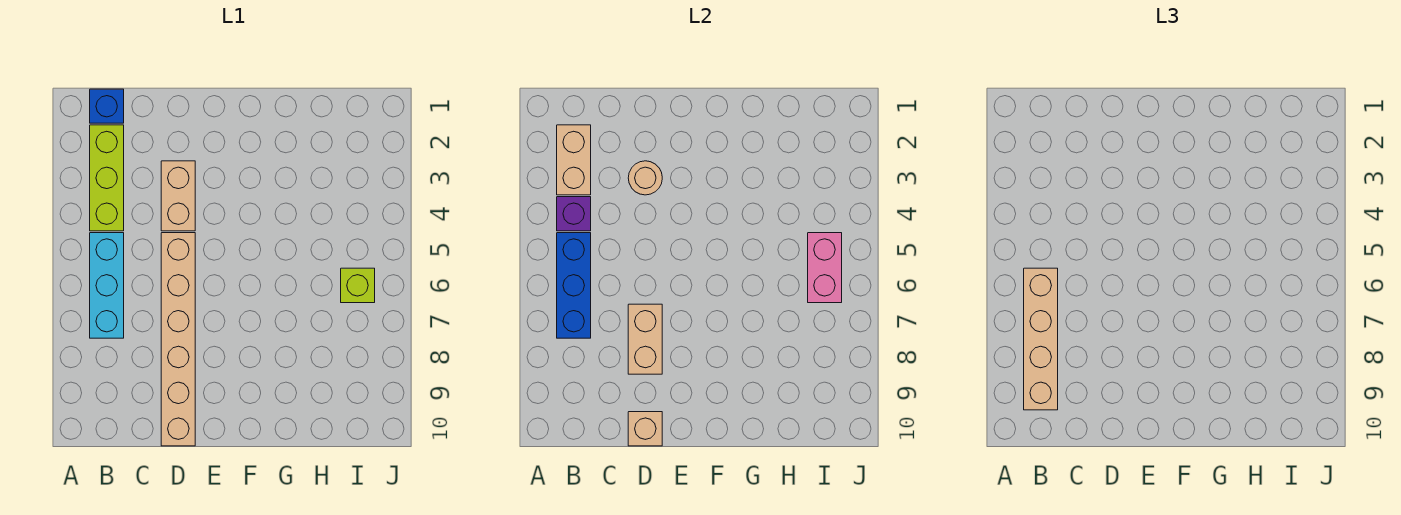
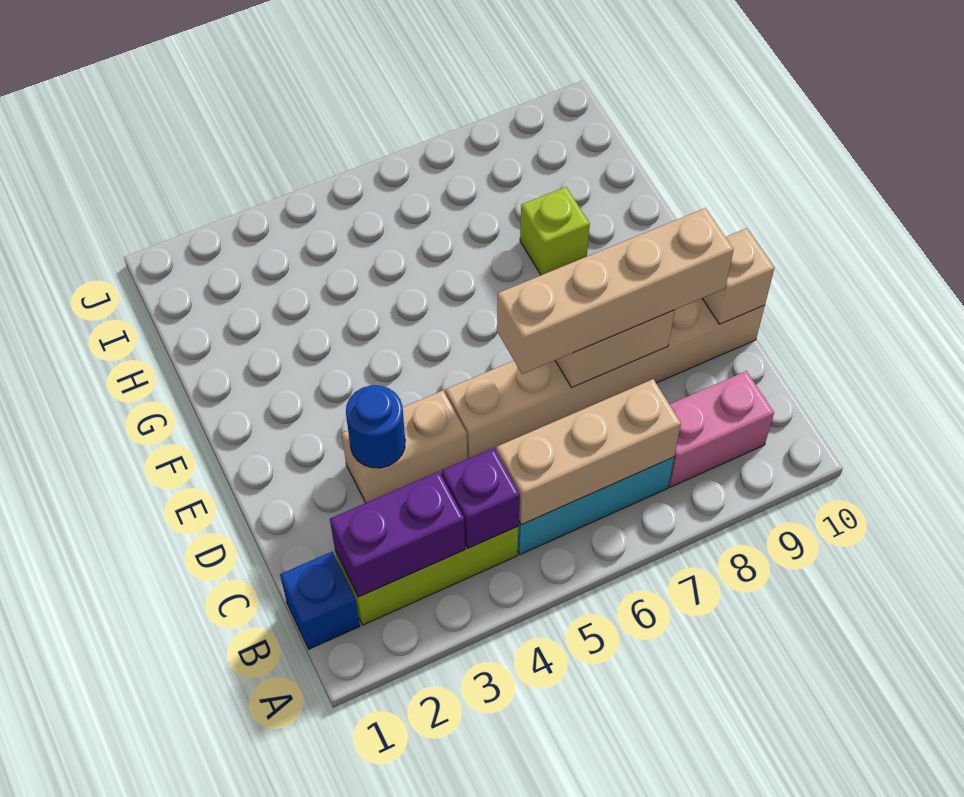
tan brick B2:B3 level 2 -> purple brick B2:B3 level 2
blue brick B5:B7 level 2 -> tan brick B5:B7 level 2
tan brick B6:B9 level 3 -> tan brick D6:D9 level 3
tan round brick D3 level 2 -> blue round brick D3 level 2
pink brick I5:I6 level 2 -> pink brick B8:B9 level 1
lime brick I6 level 1 -> lime brick G8 level 1

